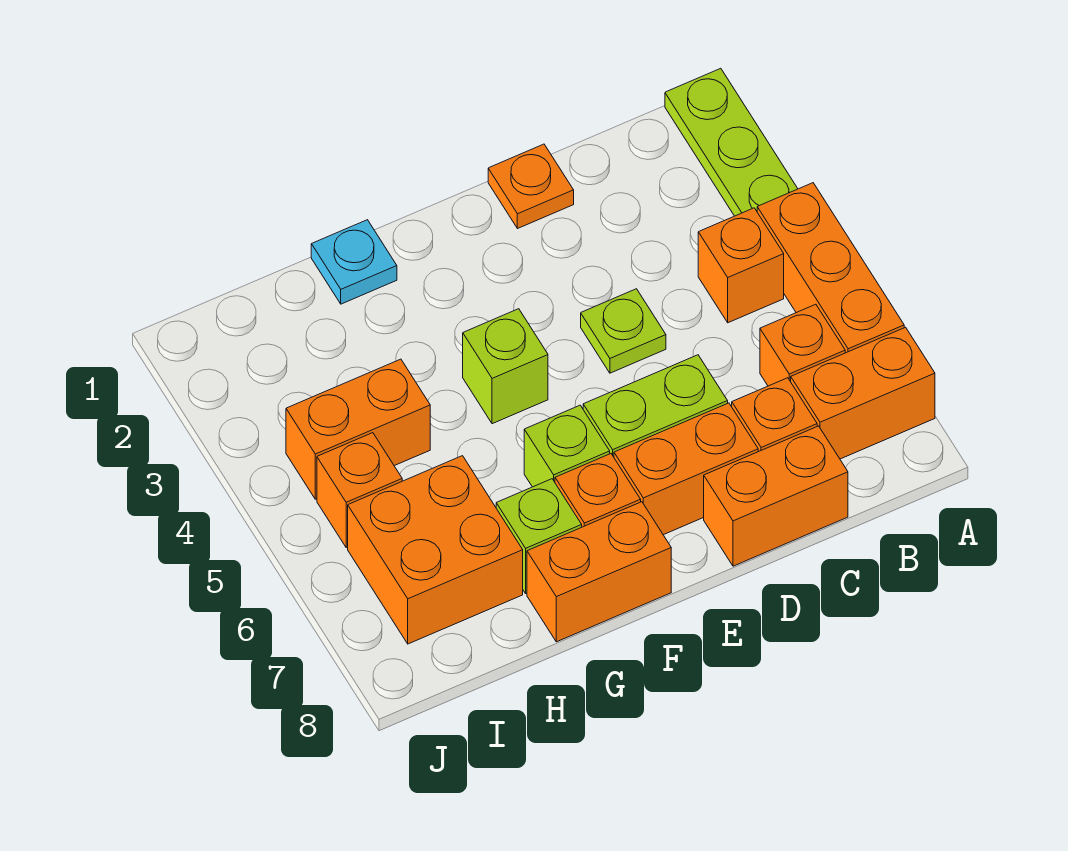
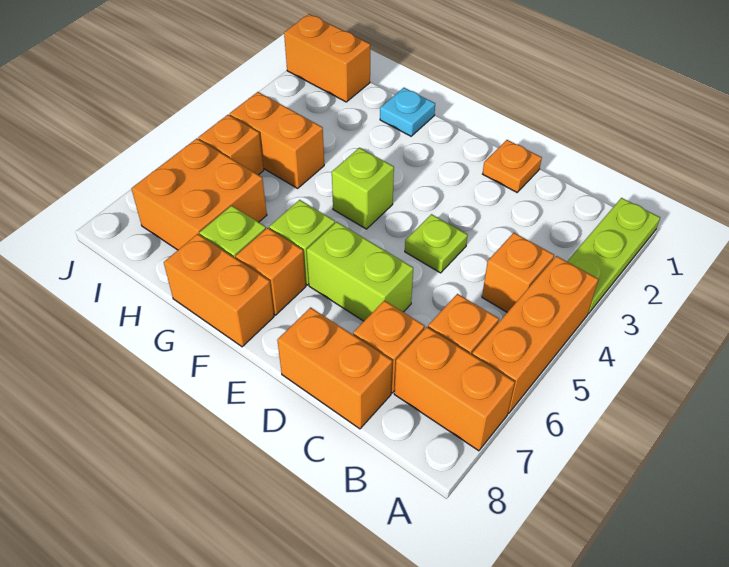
orange brick D7:E7 level 1 -> orange brick I1:J1 level 1

